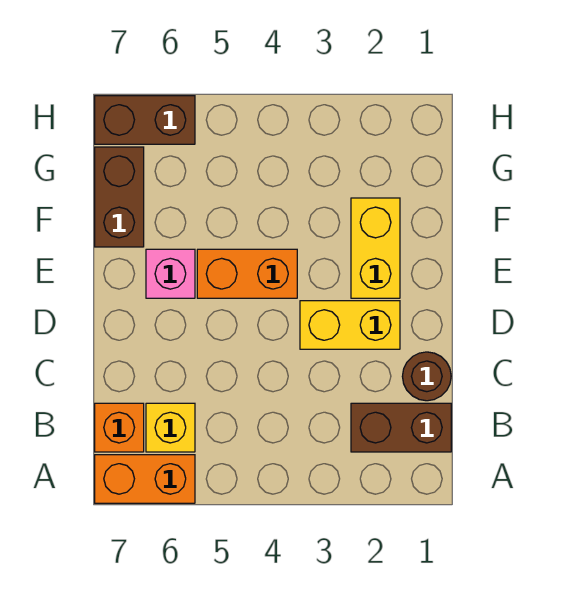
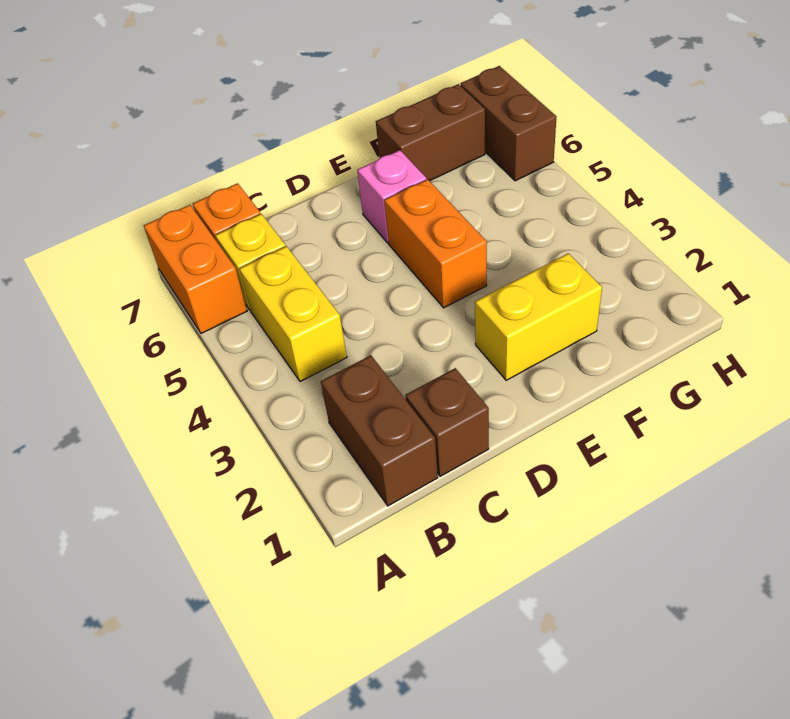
brown round brick C1 level 1 -> brown brick C1 level 1
yellow brick D2:D3 level 1 -> yellow brick B4:B5 level 1

